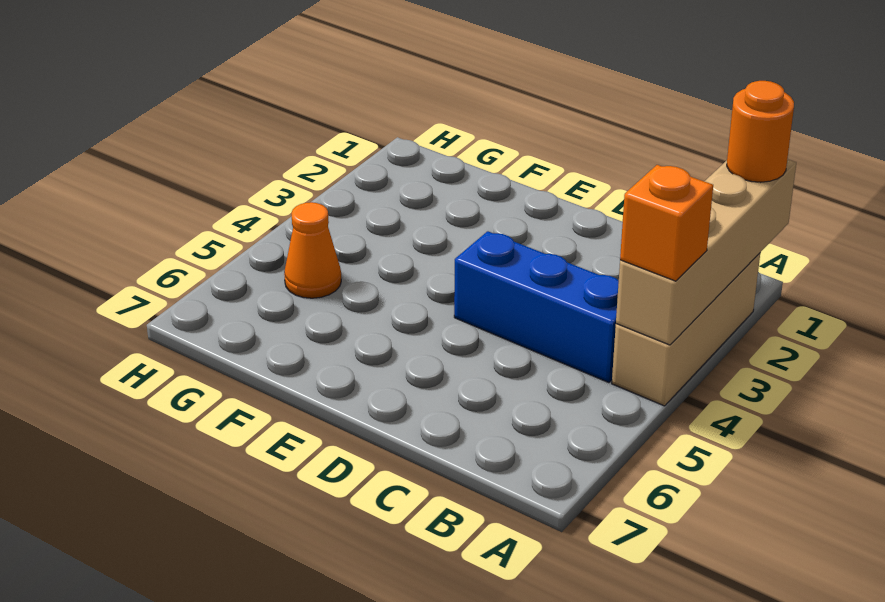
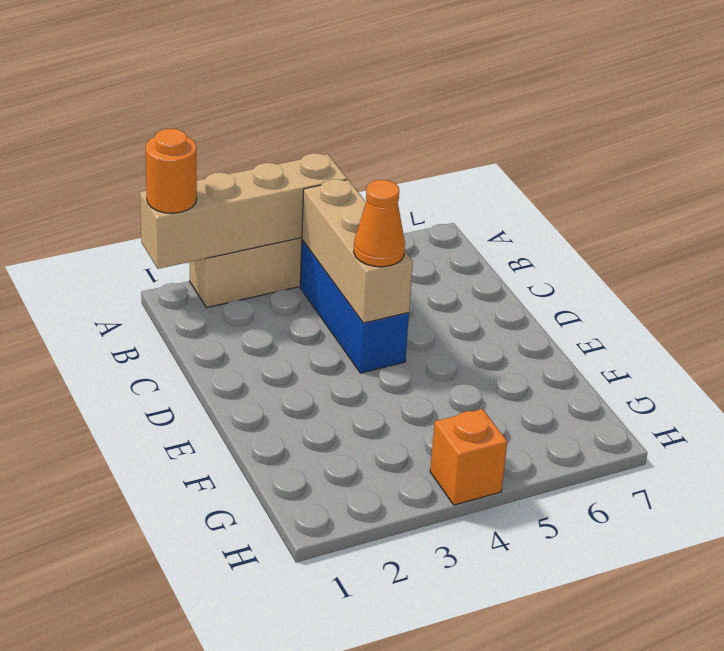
orange brick A4 level 3 -> orange brick H4 level 1
none -> tan brick B4:D4 level 2
orange cone G5 level 1 -> orange cone D4 level 3

